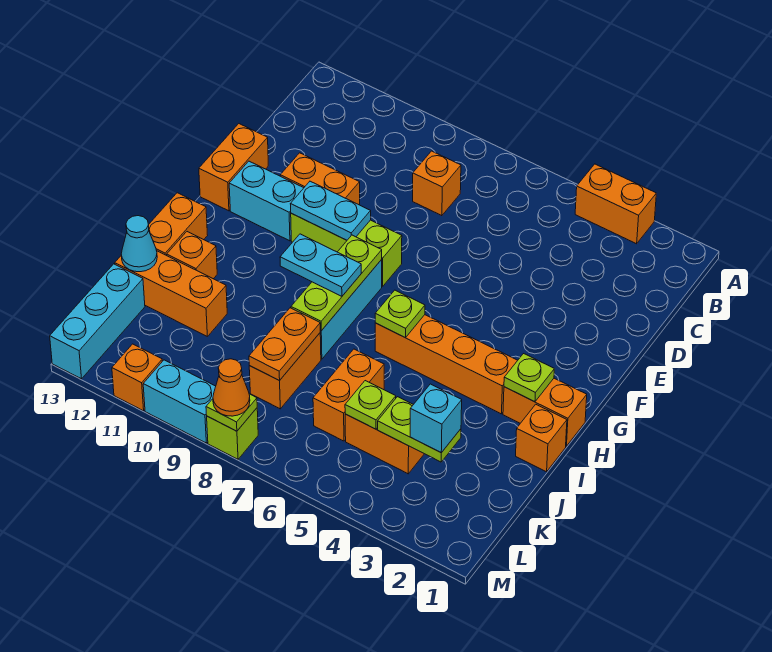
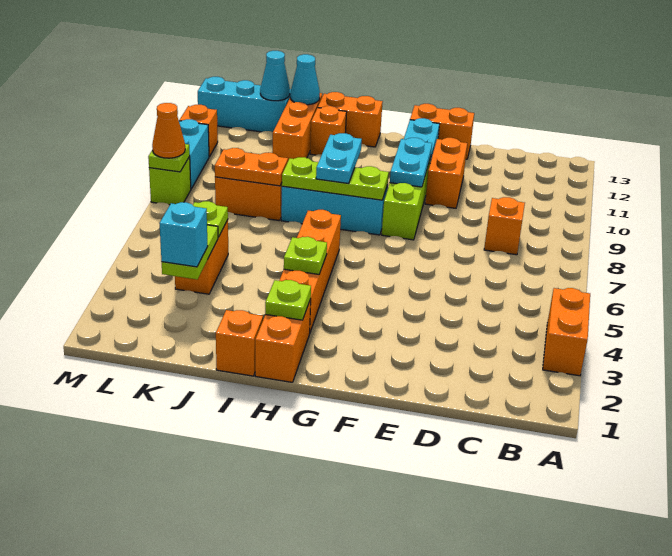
lime plate H6 level 2 -> lime plate H4 level 2
orange brick J6:K6 level 1 -> none
none -> cyan cone K13 level 2

